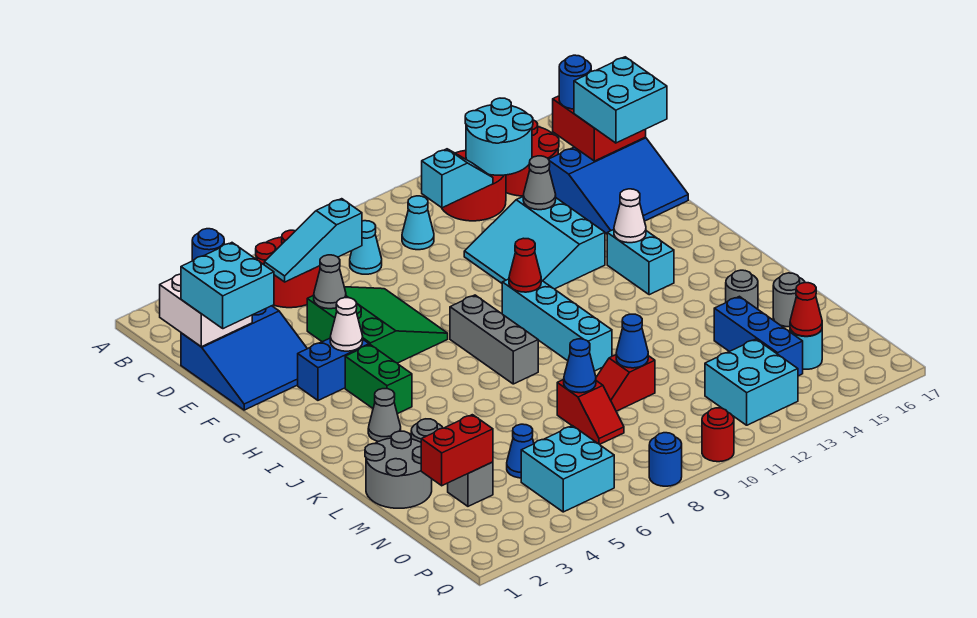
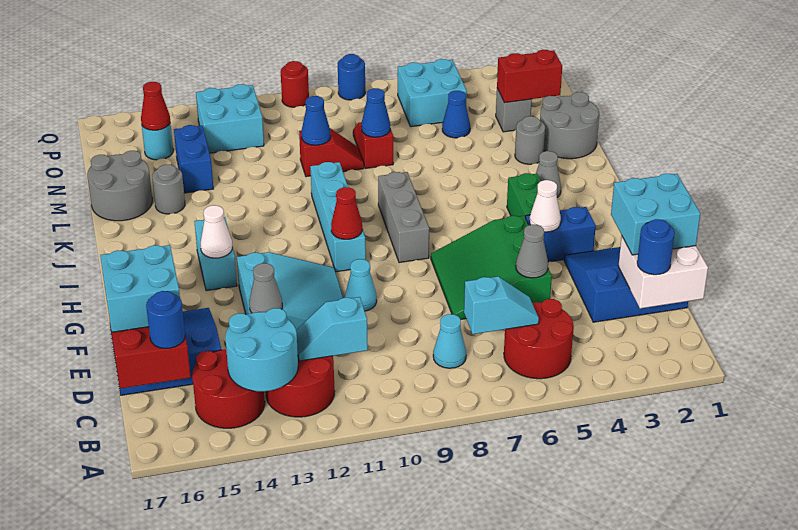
cyan slope C5:C7 level 2 top 7 -> cyan slope C6:C7 level 2 top 7
cyan cone C10 level 1 -> cyan cone F10 level 1
blue brick M14:O14 level 1 -> blue brick M14:N14 level 1
grey round brick M16 level 1 -> grey round brick L16:M17 level 1

